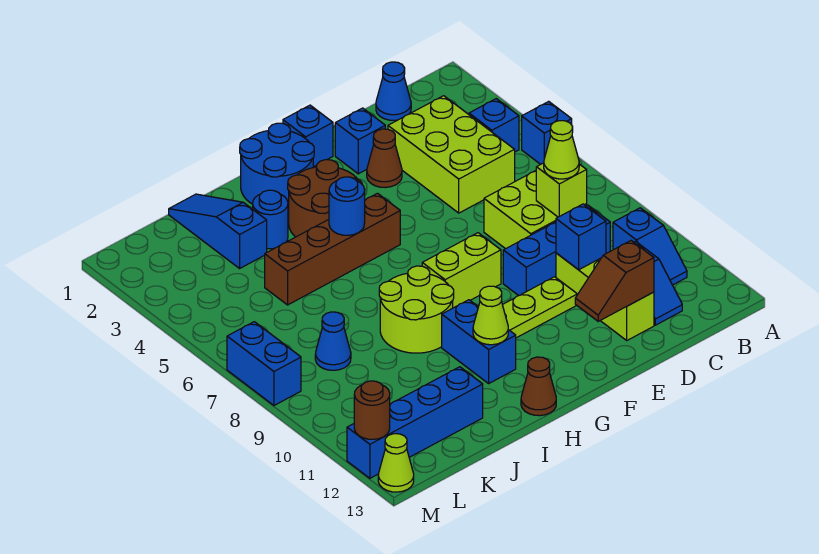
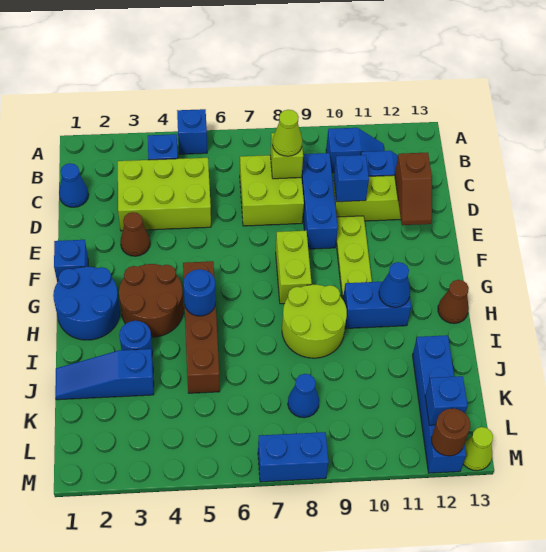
blue brick E2 level 1 -> blue brick L12 level 2
lime cone H11 level 2 -> blue cone H11 level 2

